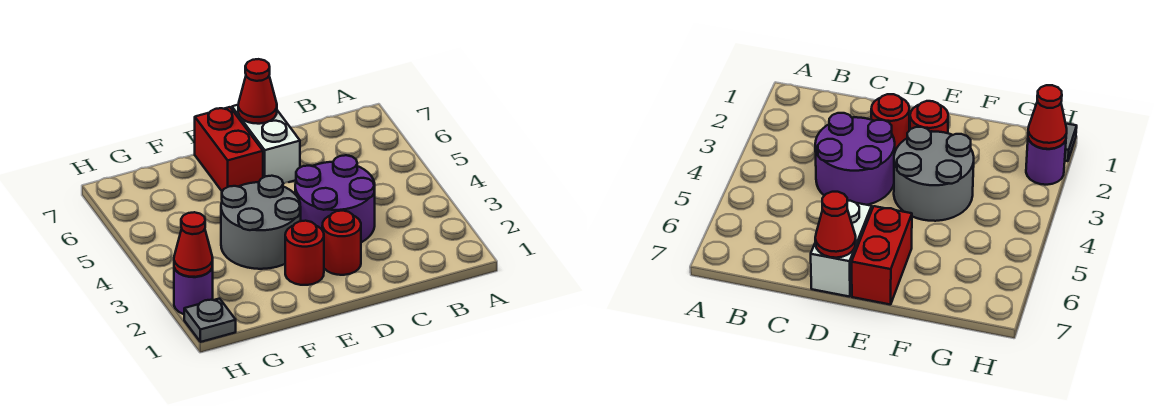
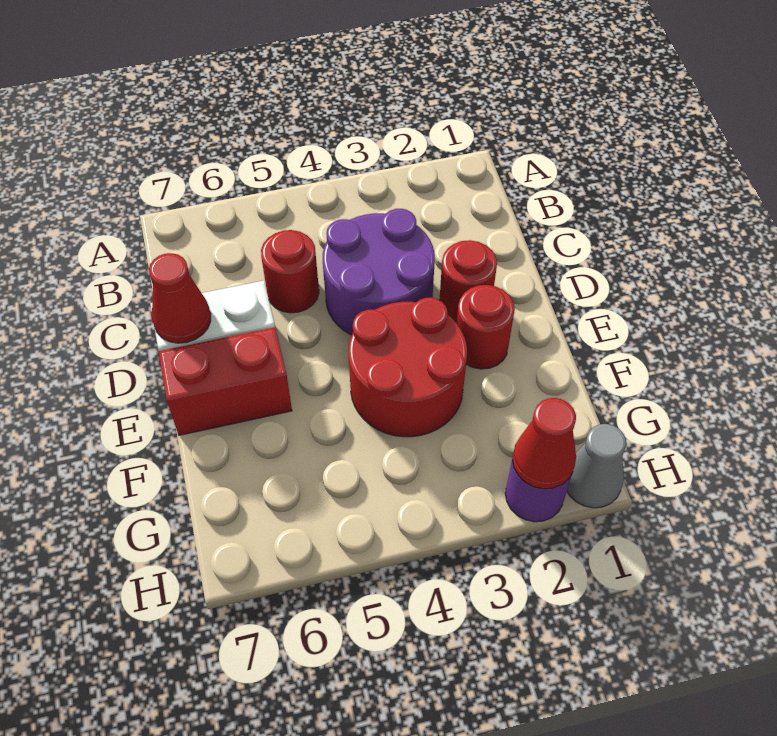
none -> red round brick C5 level 1
grey round brick E3:F4 level 1 -> red round brick E3:F4 level 1
grey plate H1 level 1 -> grey cone H1 level 1

